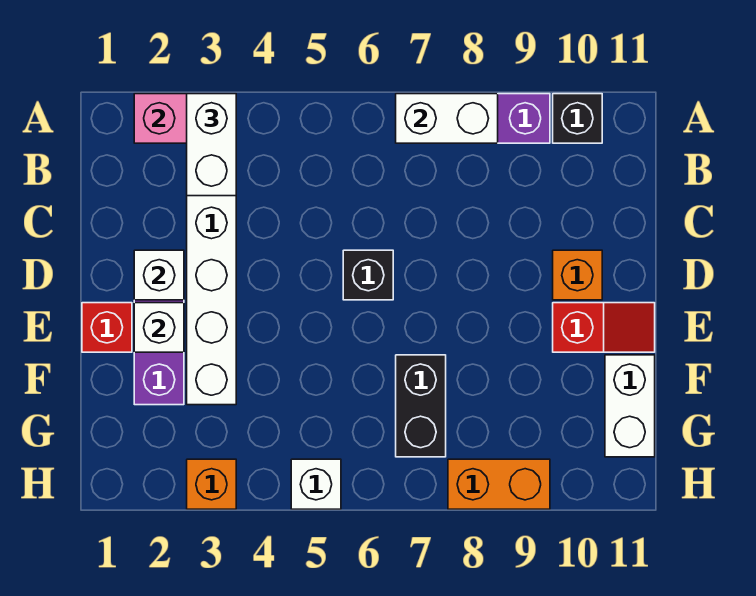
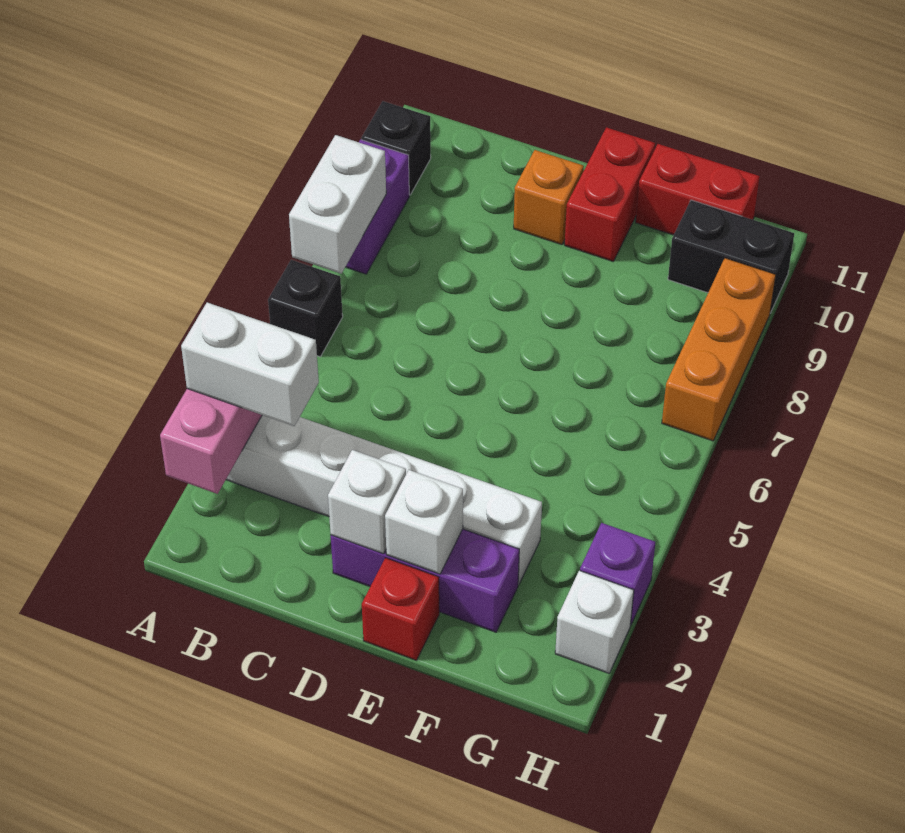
black brick D6 level 1 -> black brick A6 level 1
red slope E10:E11 level 1 top 10 -> red brick E10:E11 level 1
black brick F7:G7 level 1 -> black brick G10:H10 level 1
white brick F11:G11 level 1 -> red brick F11:G11 level 1
orange brick H3 level 1 -> purple brick H3 level 1
white brick H5 level 1 -> white brick H2 level 1
orange brick H8:H9 level 1 -> orange brick H7:H9 level 1

